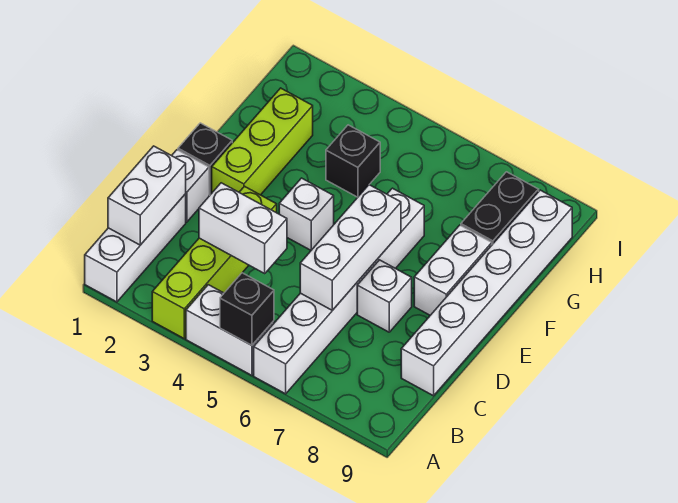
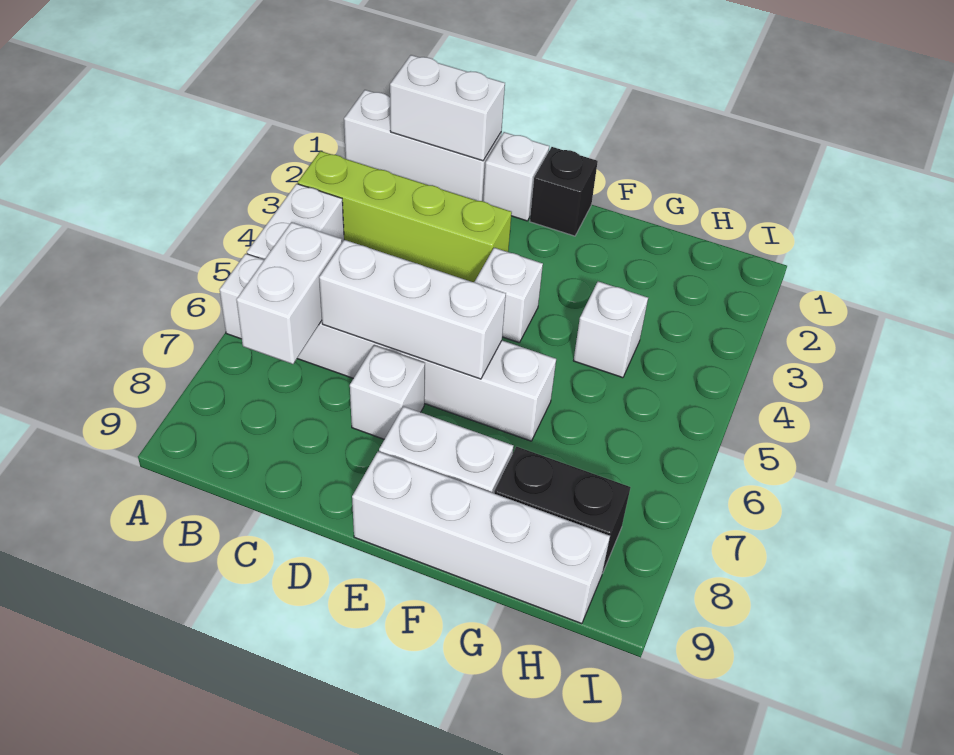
black brick A5 level 2 -> none
white brick C3:C4 level 2 -> white brick B6:B7 level 2
white brick C9:H9 level 1 -> white brick E9:H9 level 1
lime brick E2:G2 level 1 -> none
black brick G4 level 1 -> white brick G4 level 1

